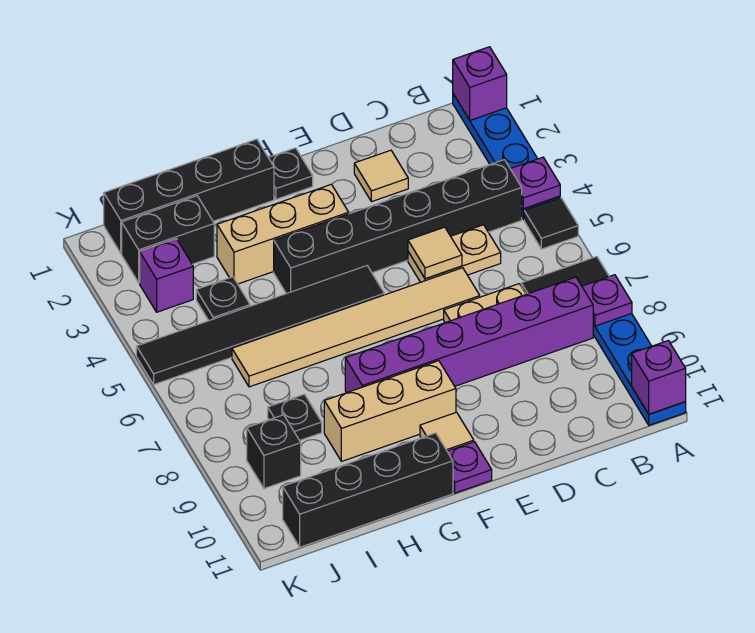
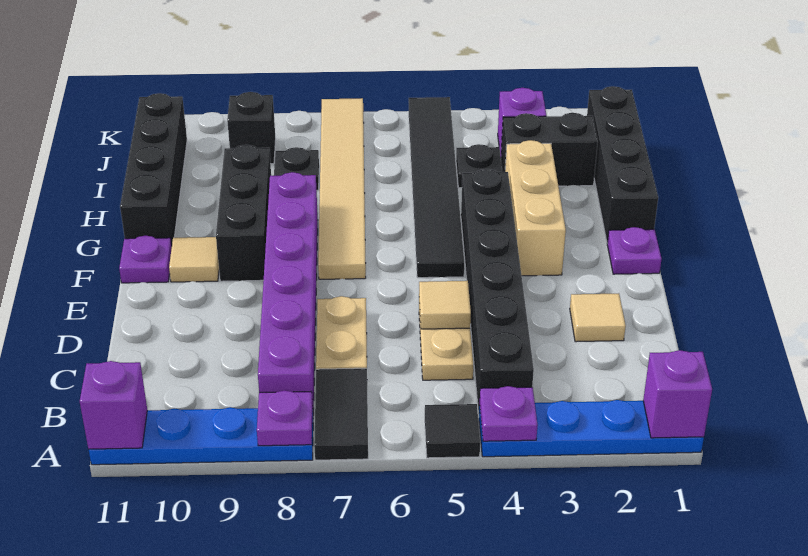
tan tile D6:I6 level 1 -> tan tile F7:K7 level 1
black plate F1 level 1 -> purple plate F1 level 1
tan brick F9:H9 level 1 -> black brick F9:H9 level 1
black brick I2:J2 level 1 -> black brick I2:I3 level 1

